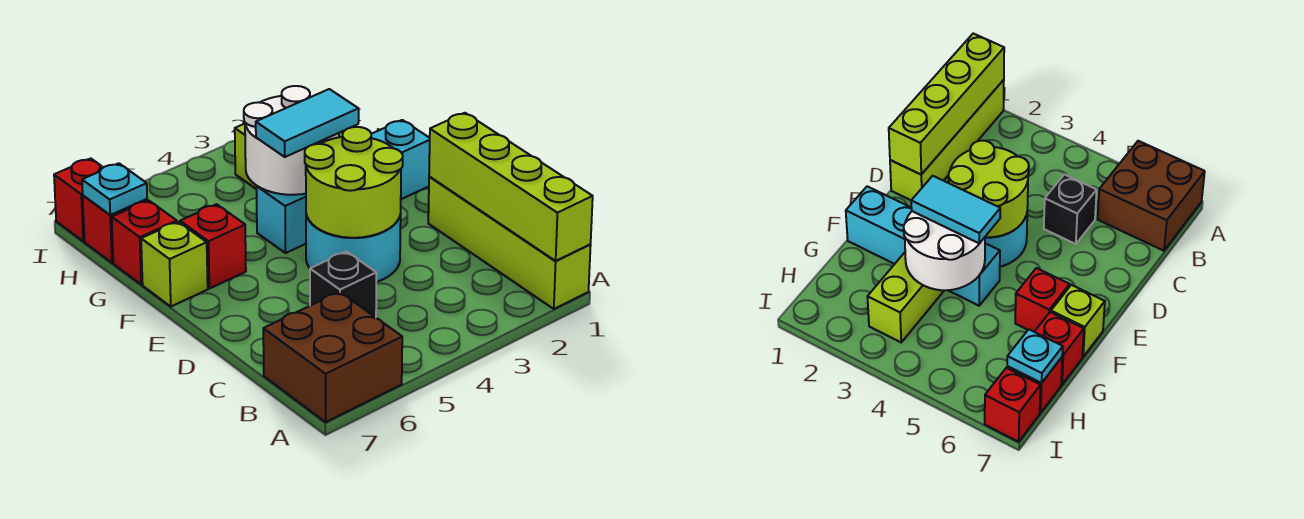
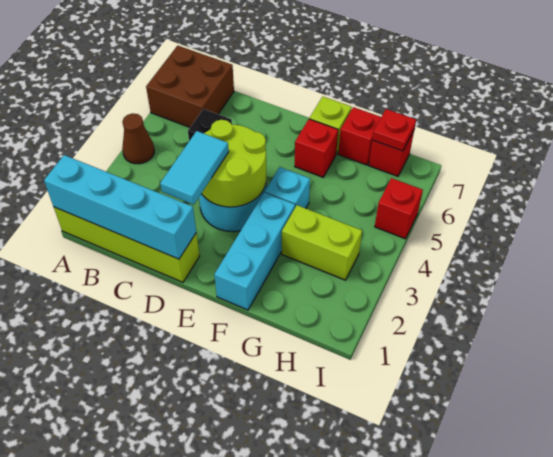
lime brick A1:D1 level 2 -> cyan brick A1:D1 level 2
none -> brown cone A4 level 1
white round brick F3:G4 level 2 -> none
cyan tile F3:F4 level 3 -> cyan tile D2:D3 level 3
cyan plate H7 level 2 -> red plate H7 level 2
red brick I7 level 1 -> red brick I5 level 1

